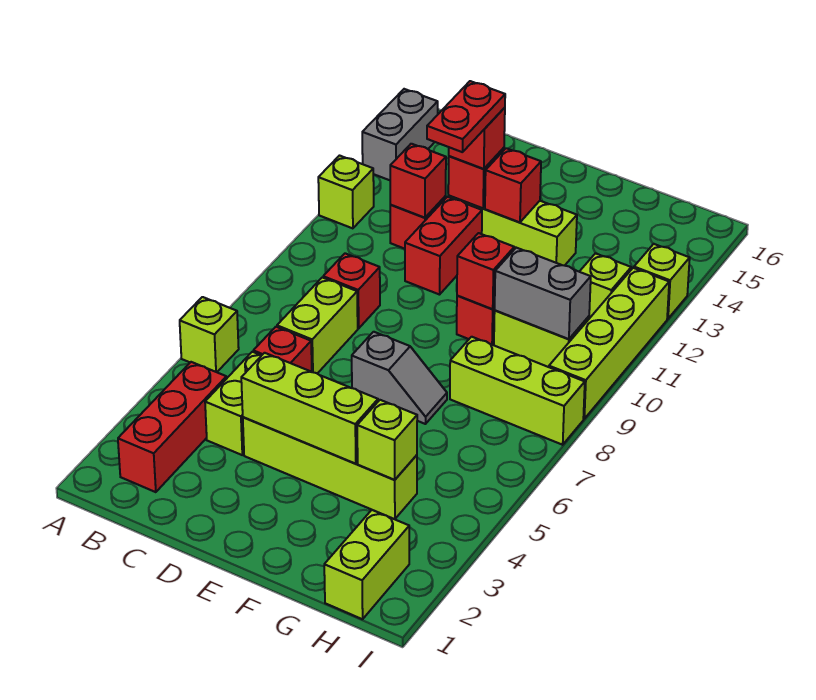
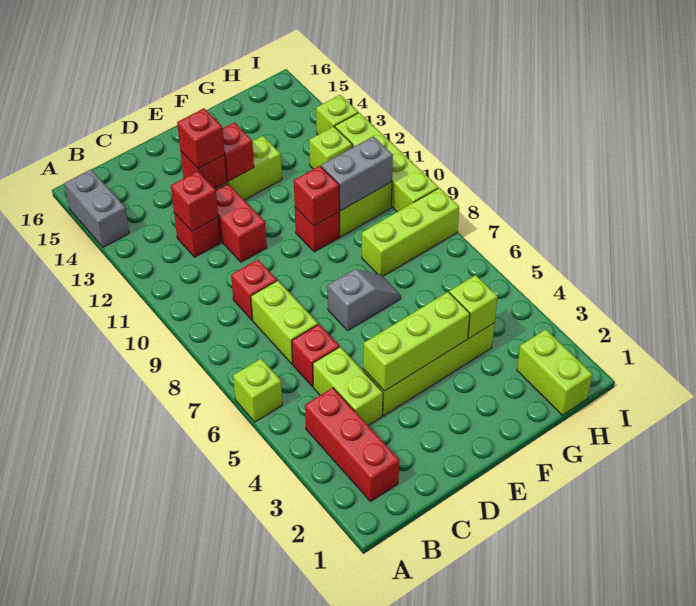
lime brick A12 level 1 -> none
red plate D12:D13 level 4 -> none

